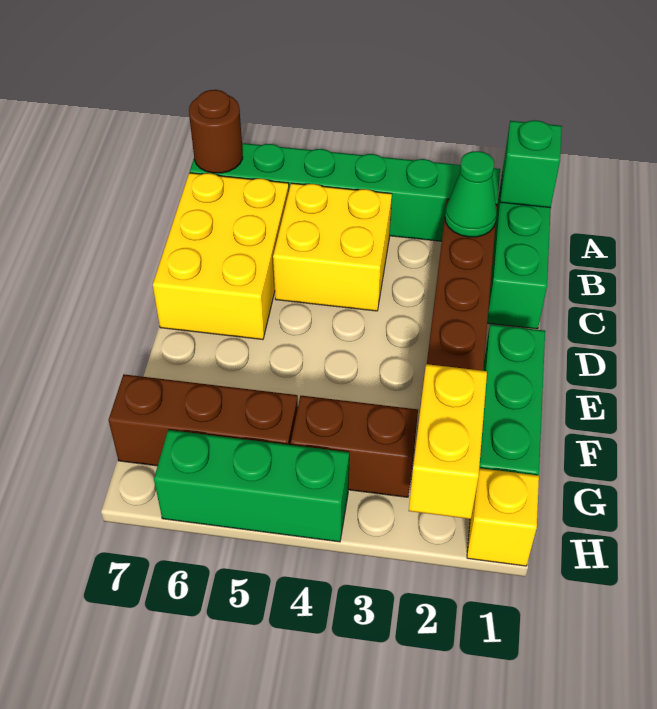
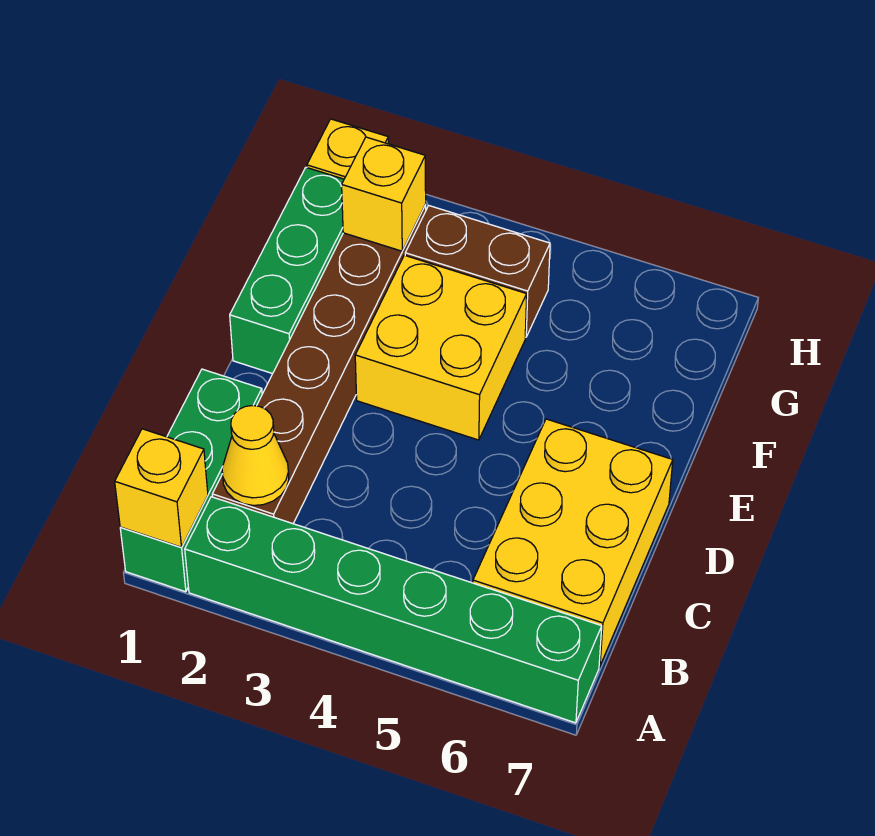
green brick A1 level 2 -> yellow brick A1 level 2
brown round brick A7 level 2 -> none
green cone B2 level 2 -> yellow cone B2 level 2
yellow brick B4:C5 level 1 -> yellow brick E3:F4 level 1
yellow brick G2:H2 level 2 -> yellow brick G2 level 2
brown brick G5:G7 level 1 -> none
green brick H4:H6 level 1 -> none

